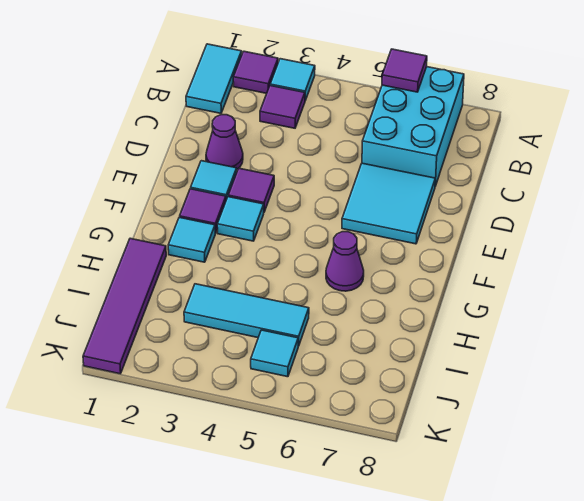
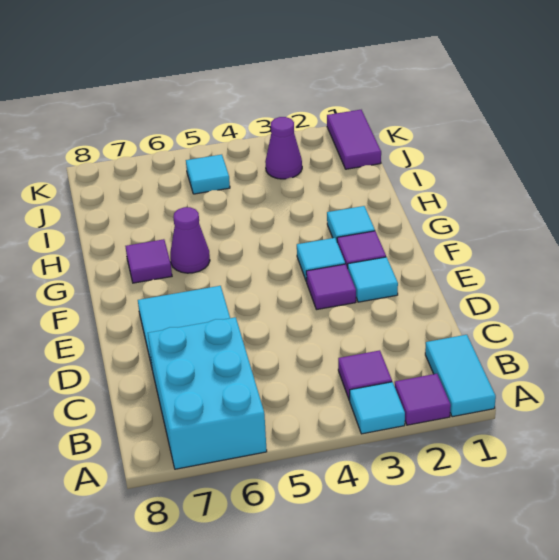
purple tile A6 level 2 -> purple tile G7 level 1
purple cone D2 level 1 -> purple cone J3 level 1
purple tile H1:K1 level 1 -> purple tile J1:K1 level 1
cyan tile I3:I5 level 1 -> none

